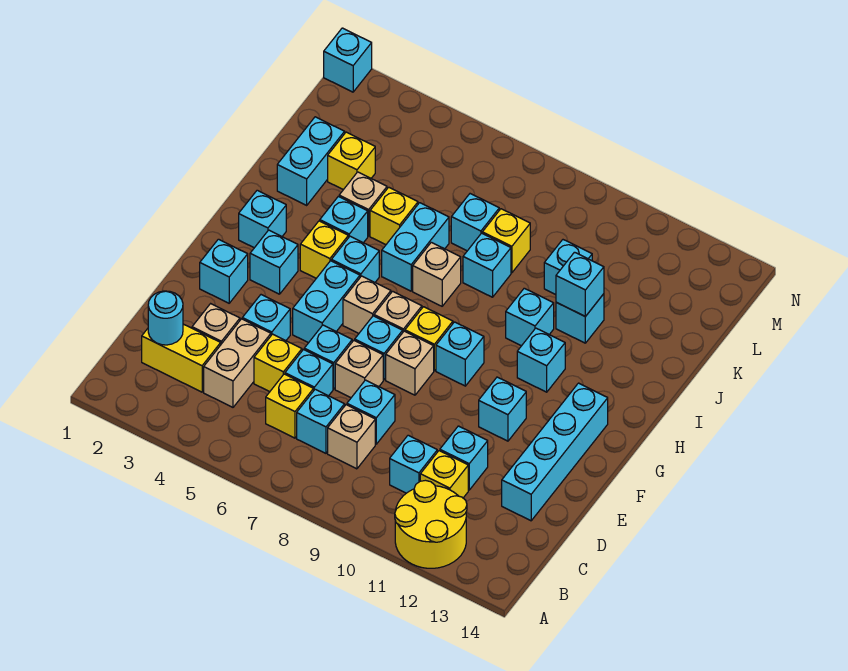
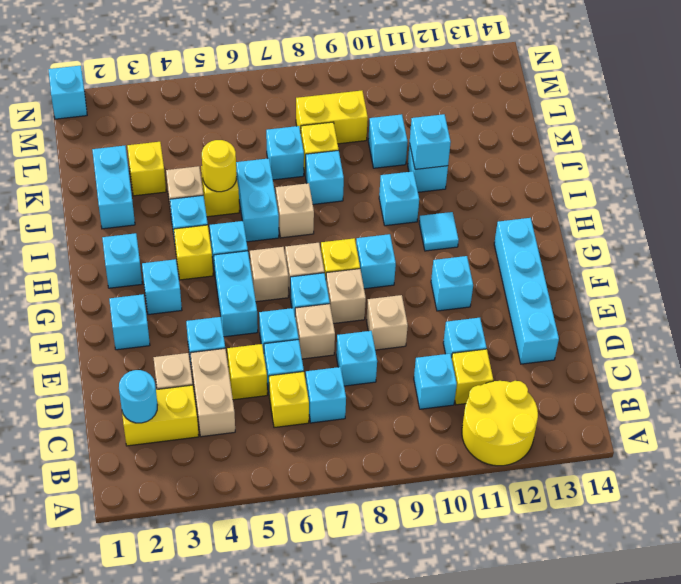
tan brick C8 level 1 -> tan brick E9 level 1
cyan brick H11 level 1 -> cyan tile H11 level 1
none -> yellow round brick J5 level 2
none -> yellow brick L8:L9 level 1

